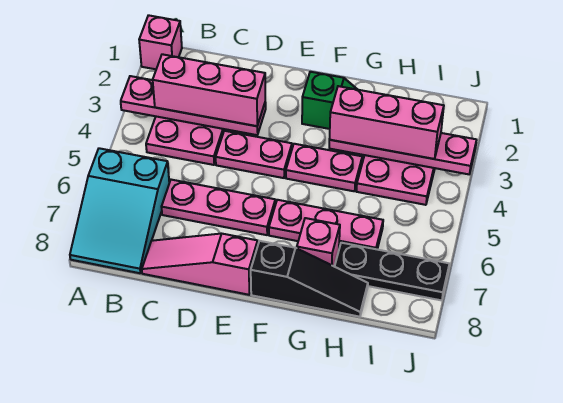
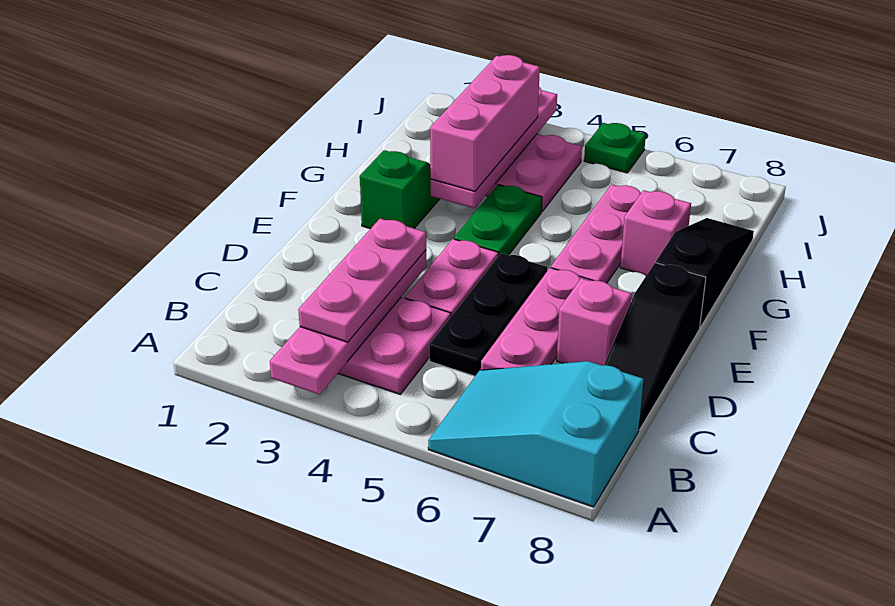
pink brick A1 level 1 -> pink brick D7 level 1
cyan slope A6:B8 level 1 top 6 -> cyan slope A6:B8 level 1 top 8
pink brick B3:D3 level 3 -> pink plate B3:D3 level 3
pink slope C8:E8 level 1 top E -> black slope C8:E8 level 1 top E
pink plate F4:G4 level 1 -> green plate F4:G4 level 1
black plate H7:J7 level 1 -> black plate C5:E5 level 1
none -> green plate J5 level 1

